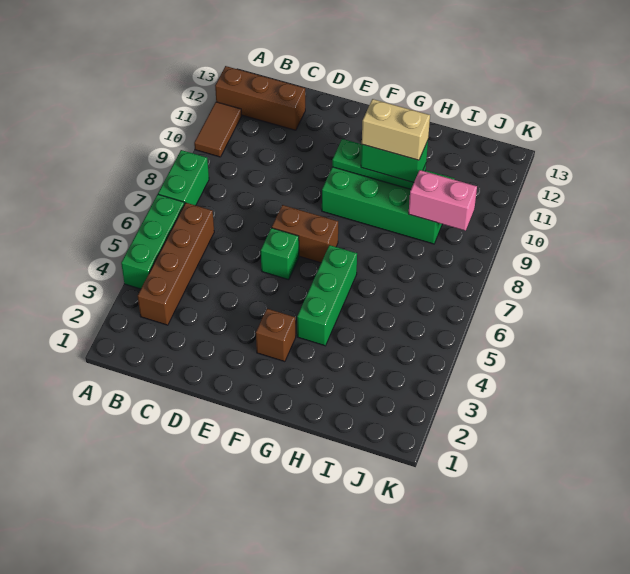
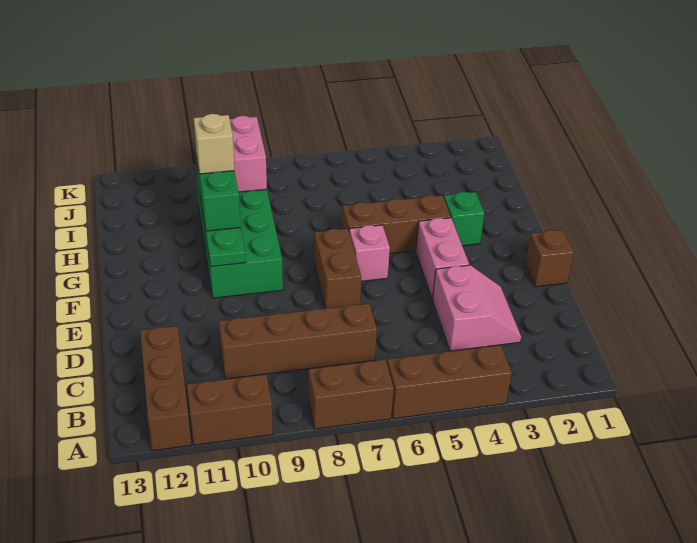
green brick A4:A6 level 1 -> brown brick A4:A6 level 1
green brick A7:A8 level 1 -> brown brick A7:A8 level 1
brown tile A10:A11 level 1 -> brown brick A10:A11 level 1
brown brick B3:B6 level 1 -> brown brick C7:C10 level 1
none -> pink slope C3:D4 level 1 top 4
none -> pink brick E4:F4 level 1
green brick E6 level 1 -> green brick G3 level 1
brown brick F3 level 1 -> brown brick E1 level 1
none -> pink brick F6 level 1
green brick G4:G6 level 1 -> brown brick G4:G6 level 1
tan brick G10:H10 level 4 -> tan brick H10 level 4

